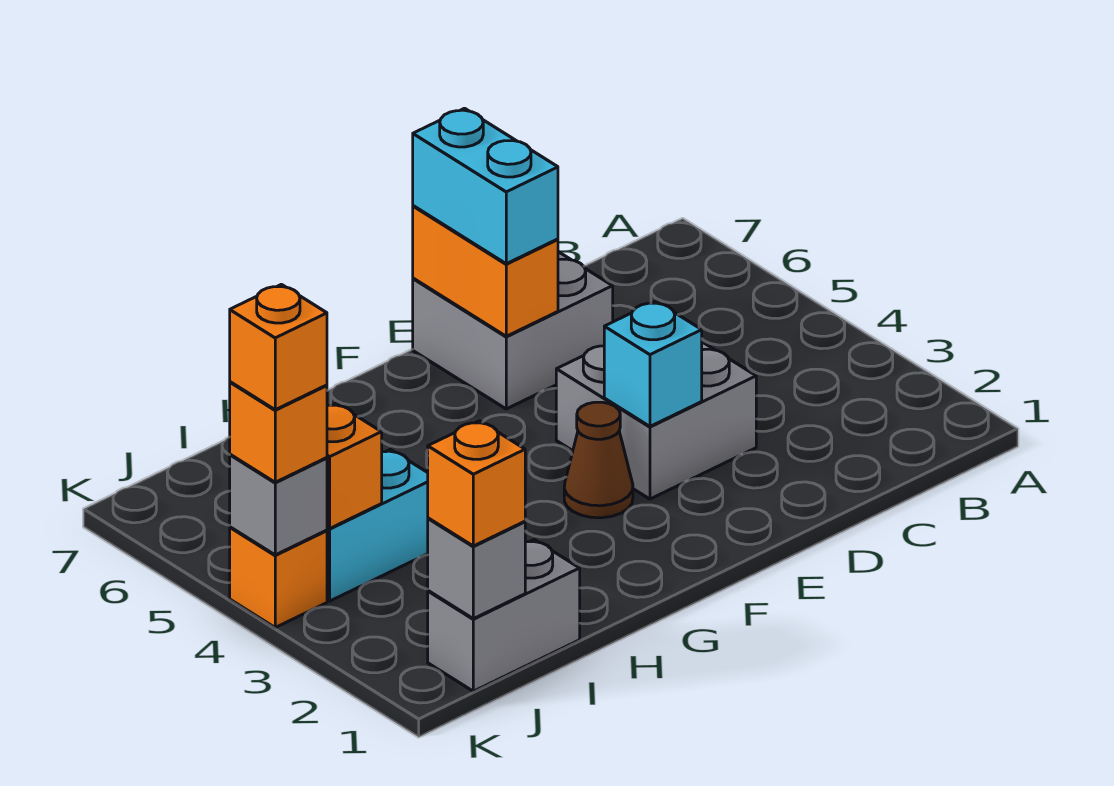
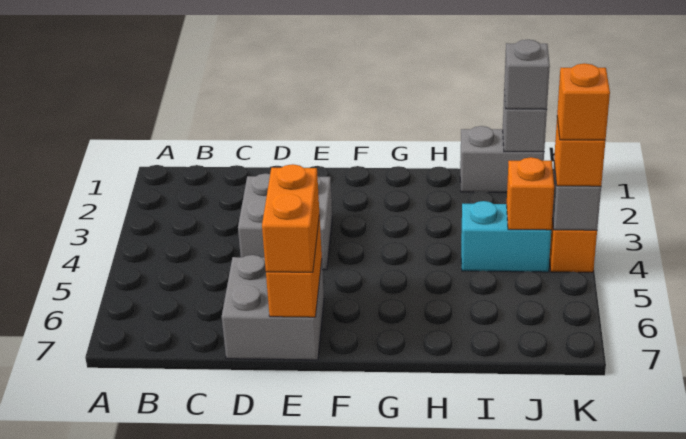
cyan brick E3 level 2 -> none
cyan brick E6:E7 level 3 -> orange brick E6:E7 level 3
brown cone F3 level 1 -> none
orange brick J1 level 3 -> grey brick J1 level 3

